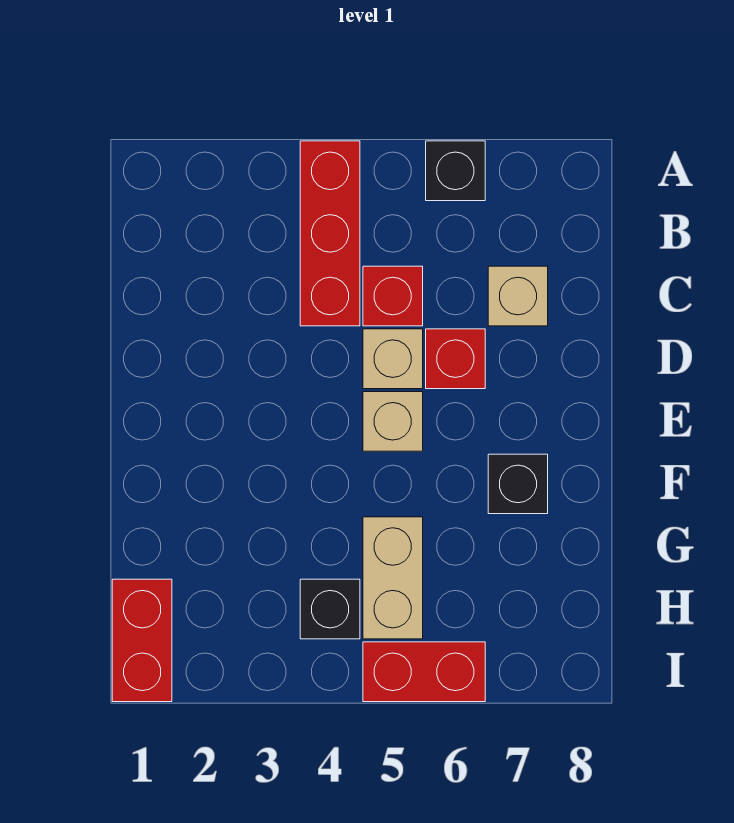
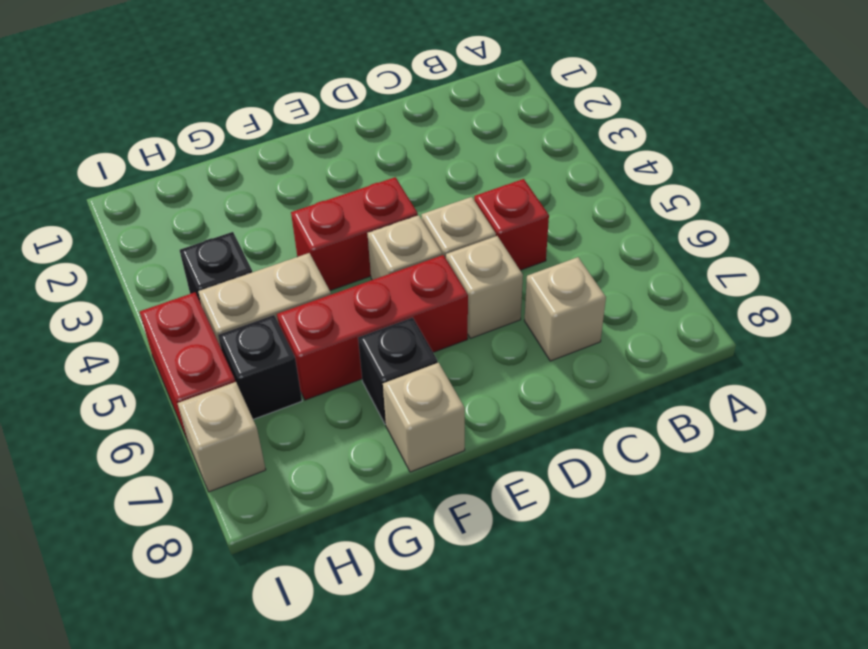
red brick A4:C4 level 1 -> red brick E6:G6 level 1
black brick A6 level 1 -> black brick H6 level 1
red brick D6 level 1 -> tan brick D6 level 1
none -> tan brick F8 level 1
red brick H1:I1 level 1 -> red brick E4:F4 level 1
none -> tan brick I7 level 1

